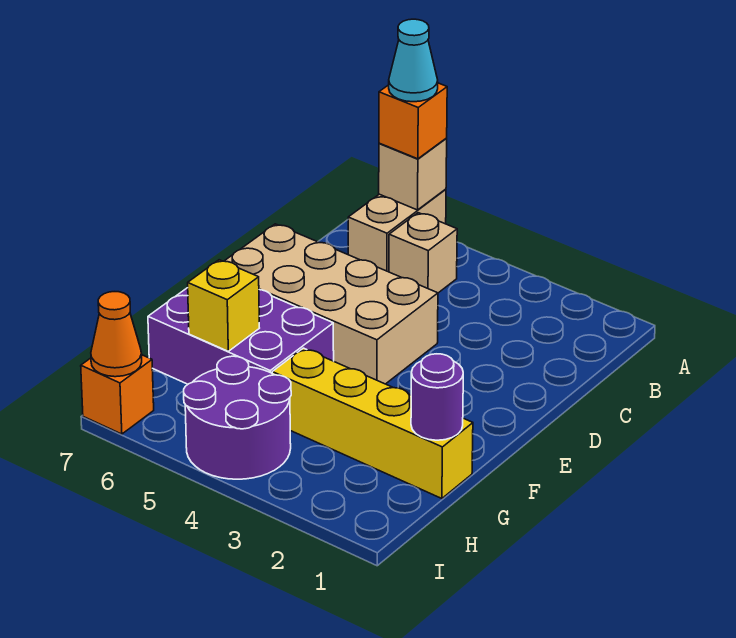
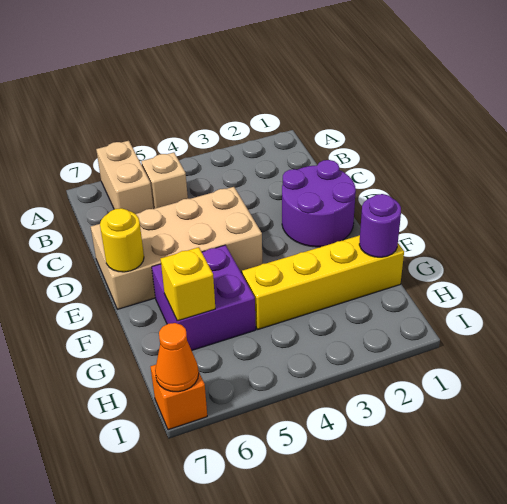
tan brick A6 level 2 -> none
orange brick A6 level 3 -> none
cyan cone A6 level 4 -> none
none -> yellow round brick E7 level 2
purple brick F5:G7 level 1 -> purple brick F5:G6 level 1
purple round brick H4:I5 level 1 -> purple round brick D1:E2 level 1

